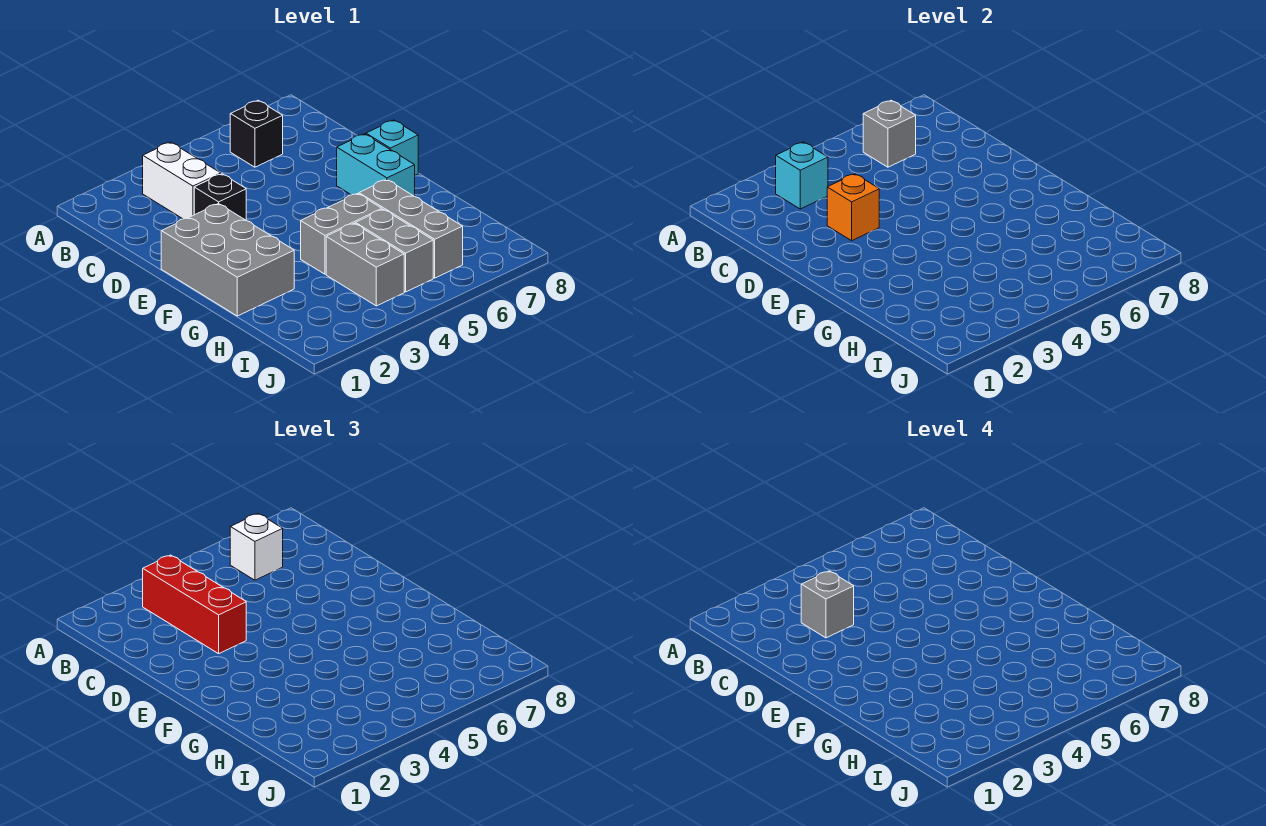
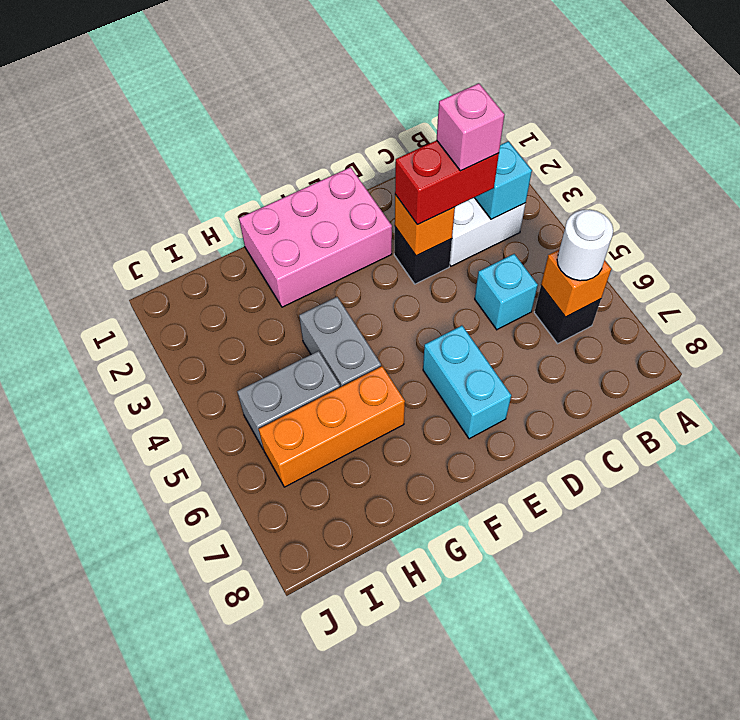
red brick B3:D3 level 3 -> red brick C3:D3 level 3
grey brick B6 level 2 -> orange brick B6 level 2
white brick B6 level 3 -> white round brick B6 level 3
grey brick C3 level 4 -> pink brick C3 level 4
grey brick E1:G2 level 1 -> pink brick E1:G2 level 1
cyan brick E7:F7 level 1 -> cyan brick E6:E7 level 1
cyan brick E8 level 1 -> cyan brick C5 level 1
grey brick G6:I6 level 1 -> orange brick G6:I6 level 1
grey brick H4:I4 level 1 -> none

